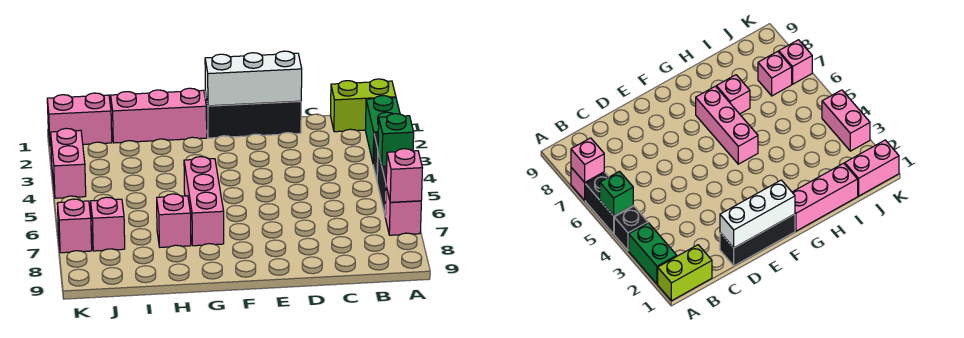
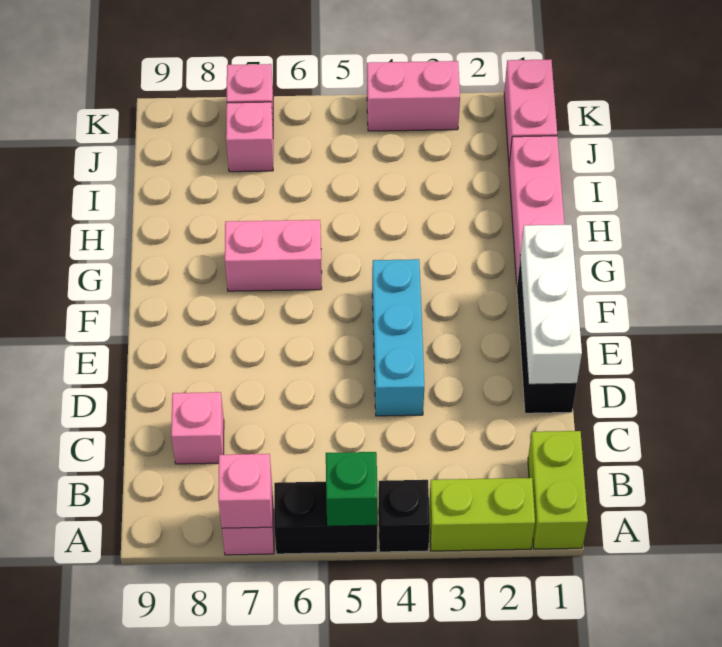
green brick A2:A3 level 1 -> lime brick A2:A3 level 1
none -> cyan brick D4:F4 level 1
pink brick G5:G7 level 1 -> pink brick G6:G7 level 1
pink brick H7 level 1 -> pink brick C8 level 1

